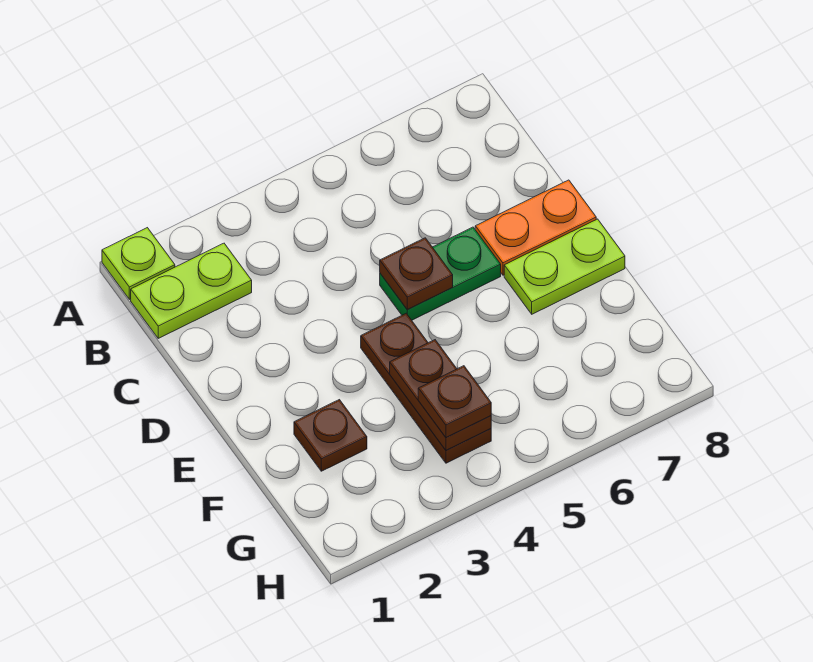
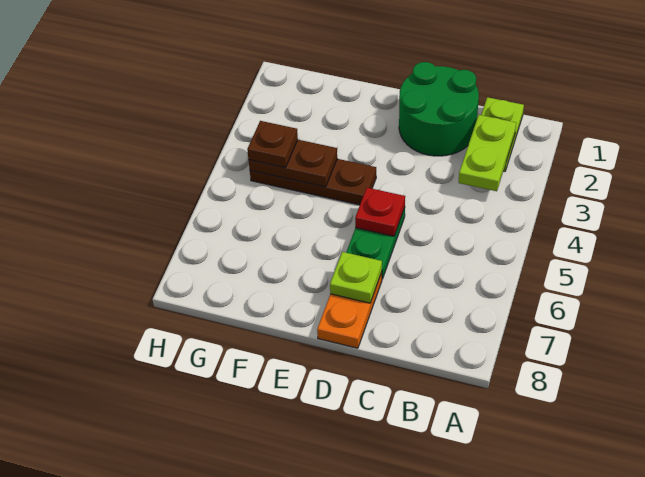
lime plate A1 level 1 -> lime plate D7 level 2
none -> green round brick C1:D2 level 1
brown plate D5 level 2 -> red plate D5 level 2
lime plate E7:E8 level 1 -> lime plate B2:B3 level 2
brown plate F2 level 1 -> none

